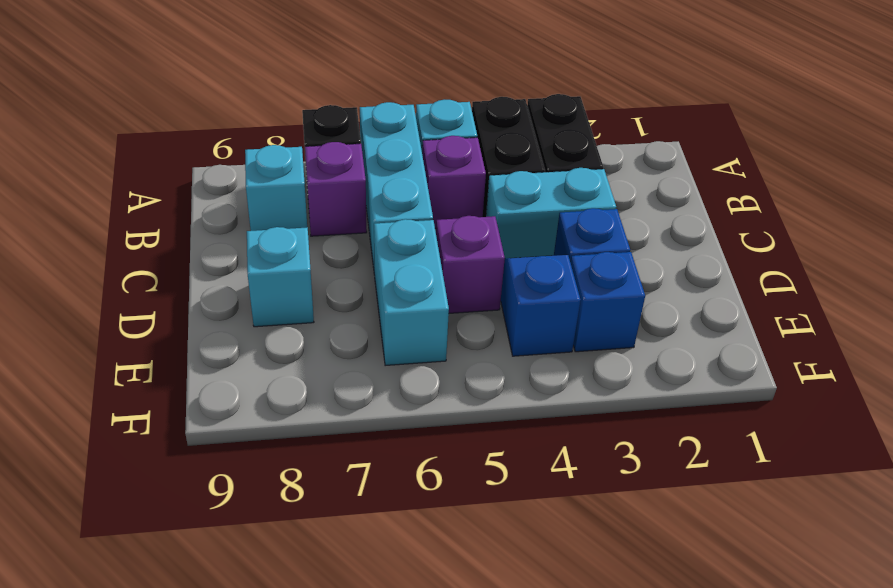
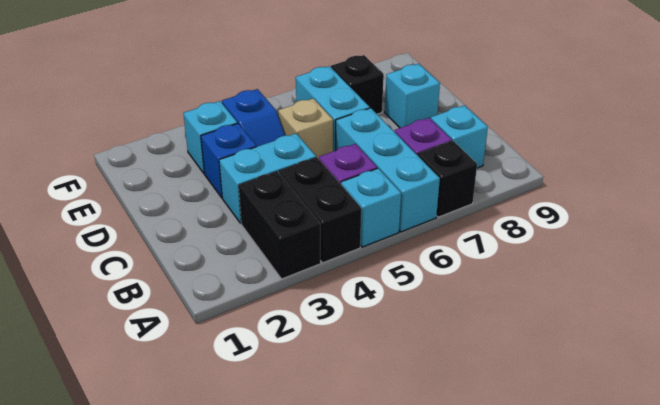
purple brick D5 level 1 -> tan brick D5 level 1
blue brick E3 level 1 -> cyan brick E3 level 1
none -> black brick E7 level 1

